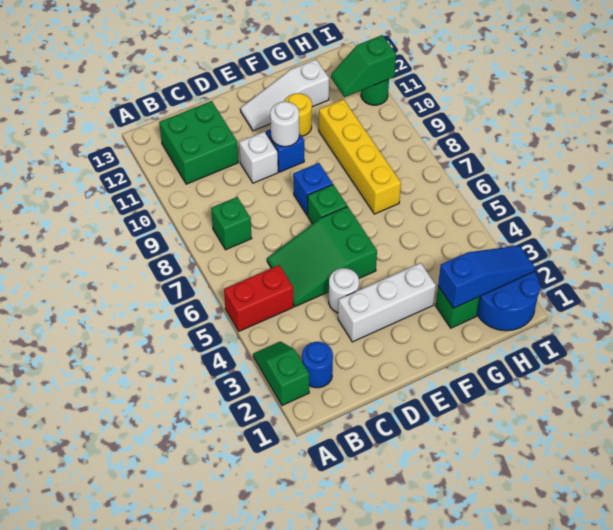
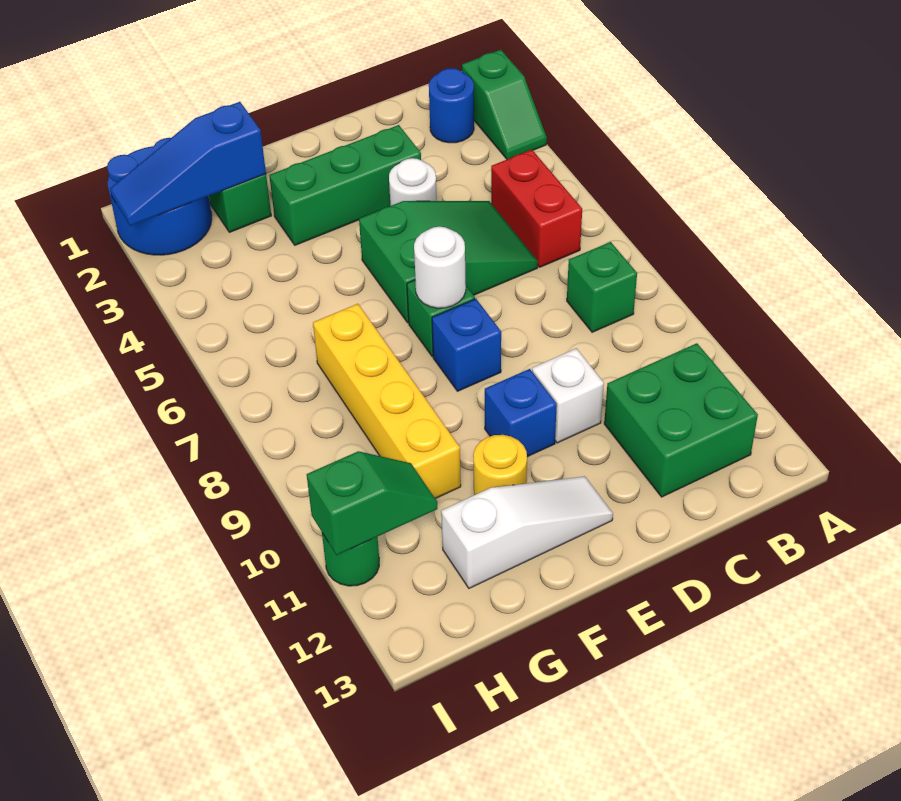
red brick A5:B5 level 1 -> red brick B5:B6 level 1
white brick D3:F3 level 1 -> green brick D3:F3 level 1
white round brick E10 level 2 -> white round brick E7 level 2

